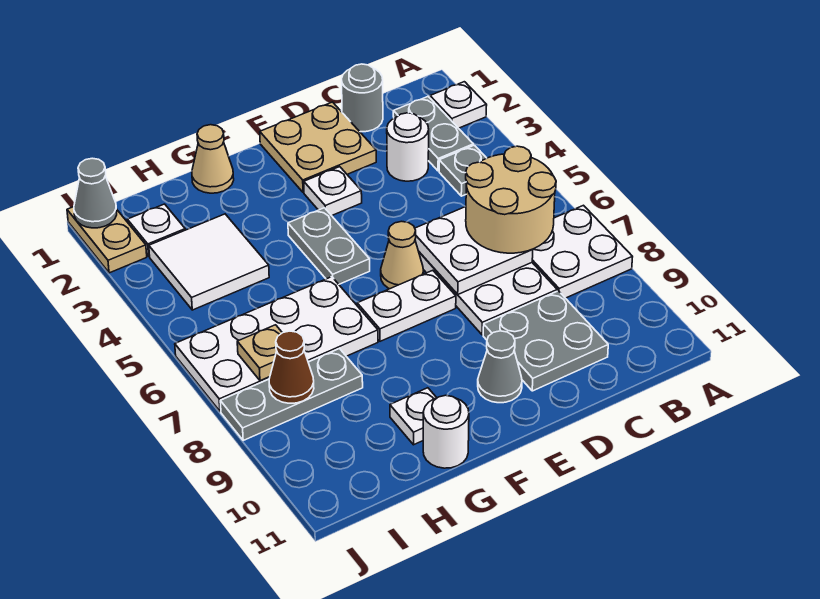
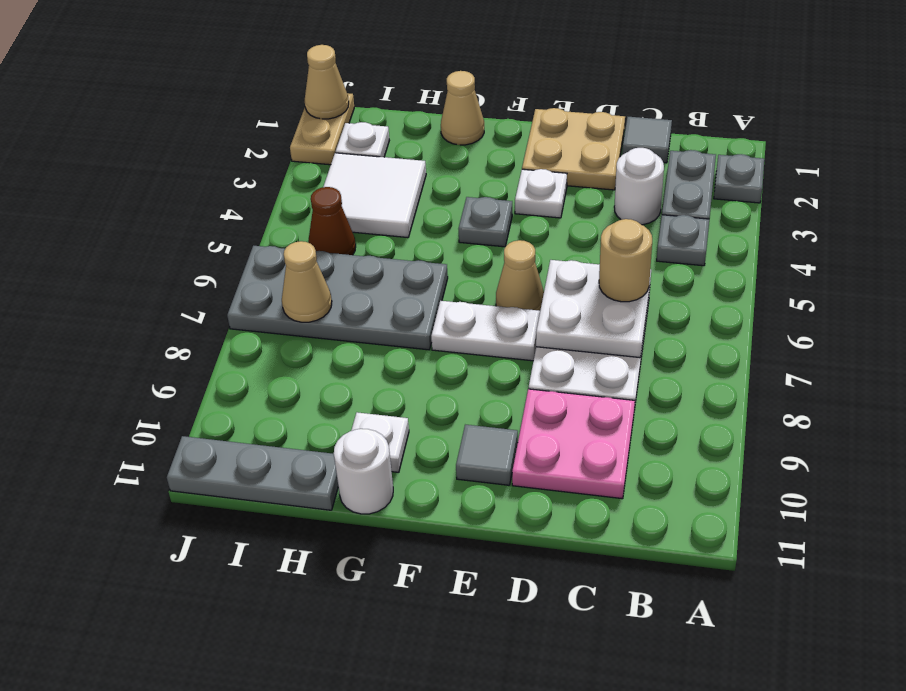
white plate A2 level 1 -> grey plate A2 level 1
white plate A7:B8 level 1 -> none
tan round brick B6:C7 level 3 -> tan round brick C6 level 3
grey round brick C1 level 1 -> grey tile C1 level 1
grey plate C9:D10 level 1 -> pink plate C9:D10 level 1
grey cone E10 level 1 -> grey tile E10 level 1
grey plate F4:F5 level 1 -> grey plate F4 level 1
white plate G6:J7 level 1 -> grey plate G6:J7 level 1
grey plate H8:J8 level 1 -> grey plate H11:J11 level 1
tan plate I7 level 2 -> tan cone I7 level 2
brown cone I8 level 2 -> brown cone I5 level 1
grey cone J1 level 2 -> tan cone J1 level 2

